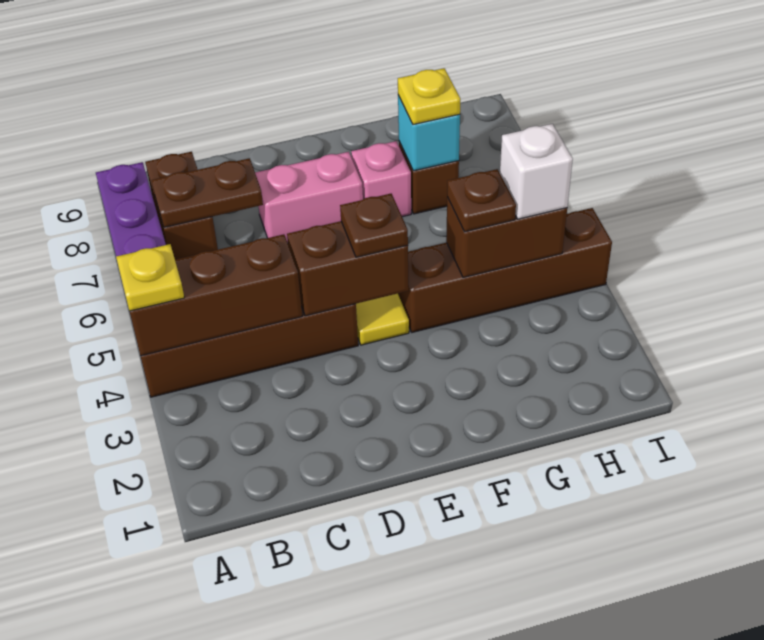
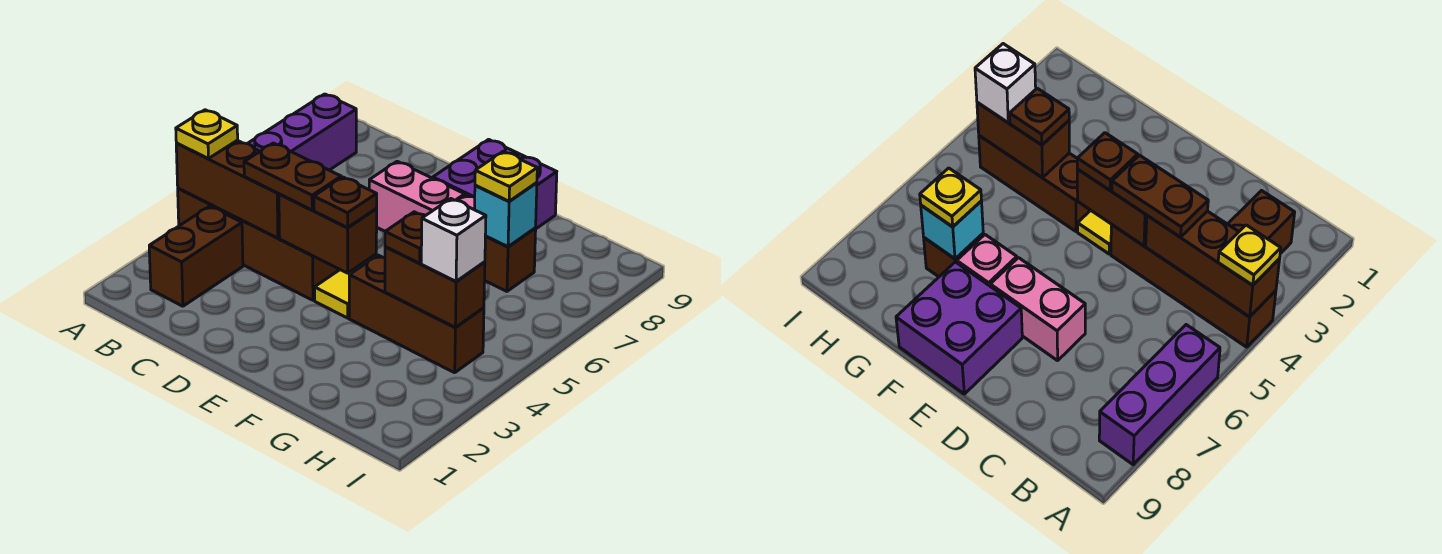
brown brick B7:B8 level 1 -> brown brick B2:B3 level 1
brown plate B7:C7 level 2 -> brown plate C4:D4 level 3
none -> purple brick E8:F9 level 1
brown brick F4:I4 level 1 -> brown brick F4:H4 level 1

